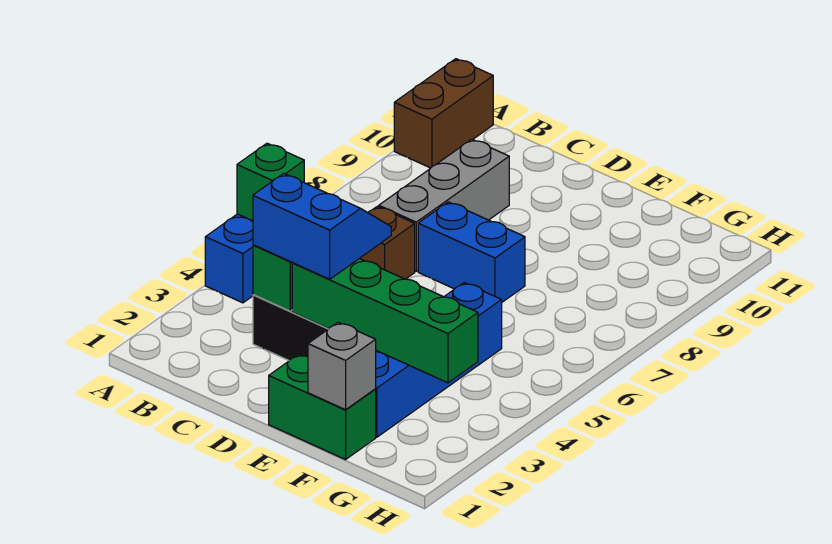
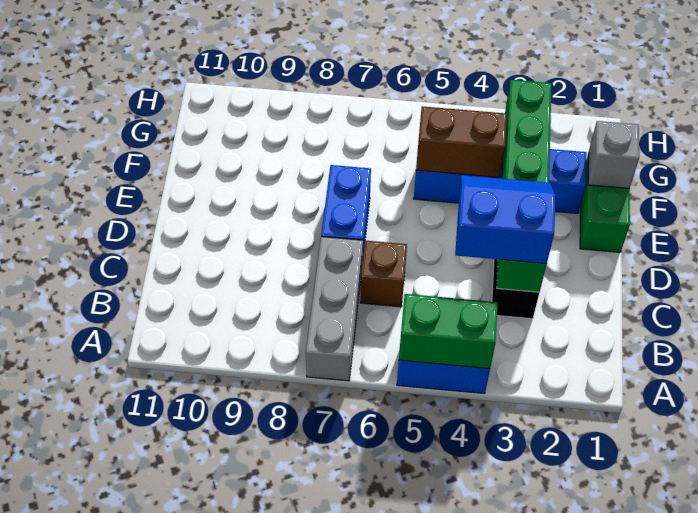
green brick A5 level 2 -> green brick A4:A5 level 2
brown brick A10:A11 level 1 -> brown brick F4:F5 level 2
blue slope C3:D4 level 3 top 3 -> blue slope C3:D4 level 3 top C
grey brick C7:C9 level 1 -> grey brick A7:C7 level 1

